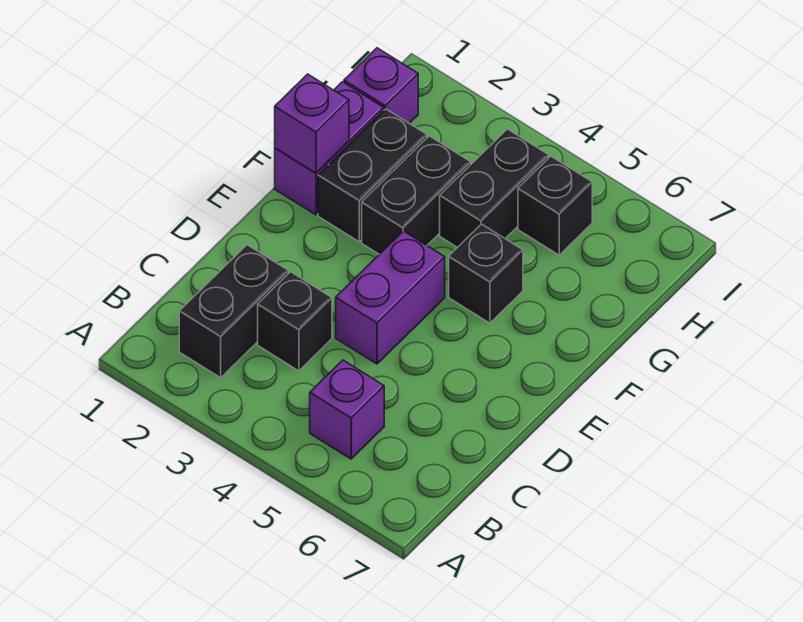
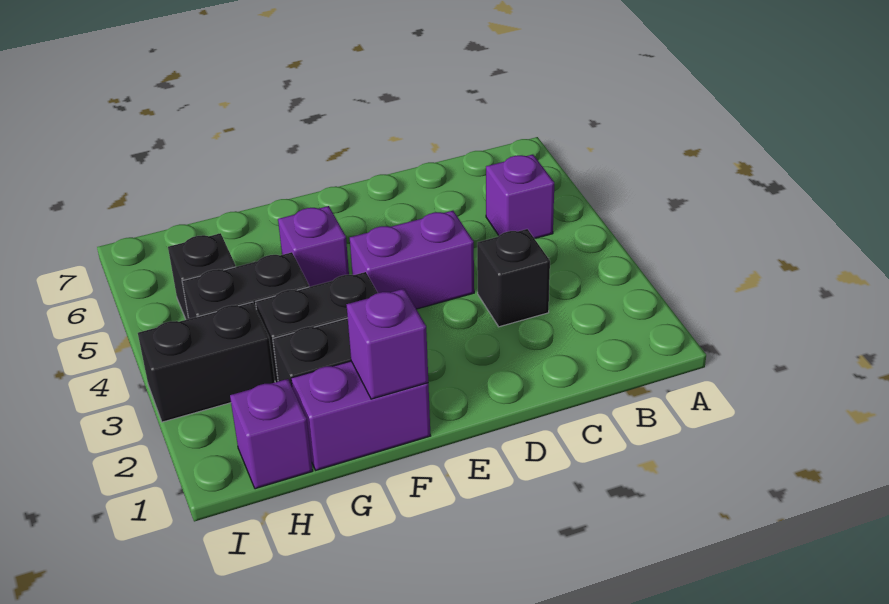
black brick B2:C2 level 1 -> black brick H3:I3 level 1
black brick F5 level 1 -> purple brick F5 level 1

